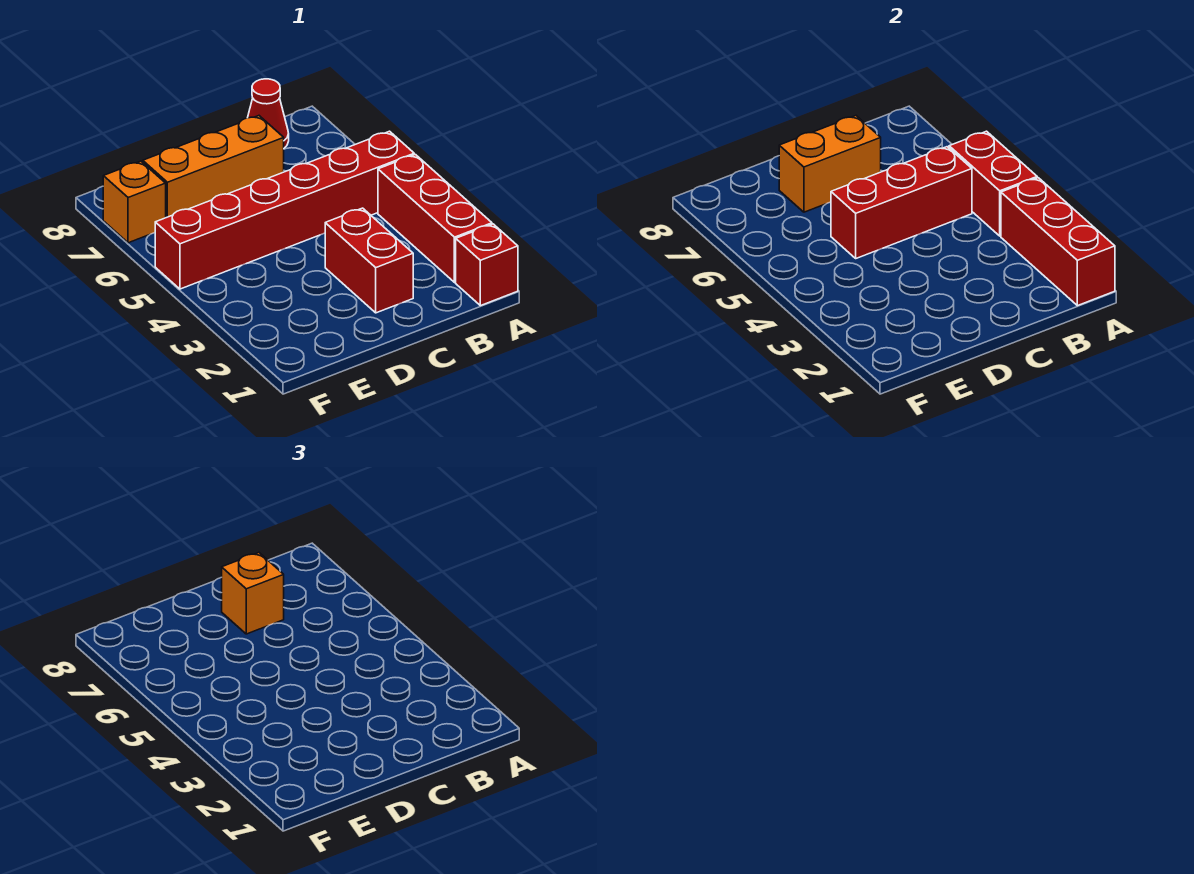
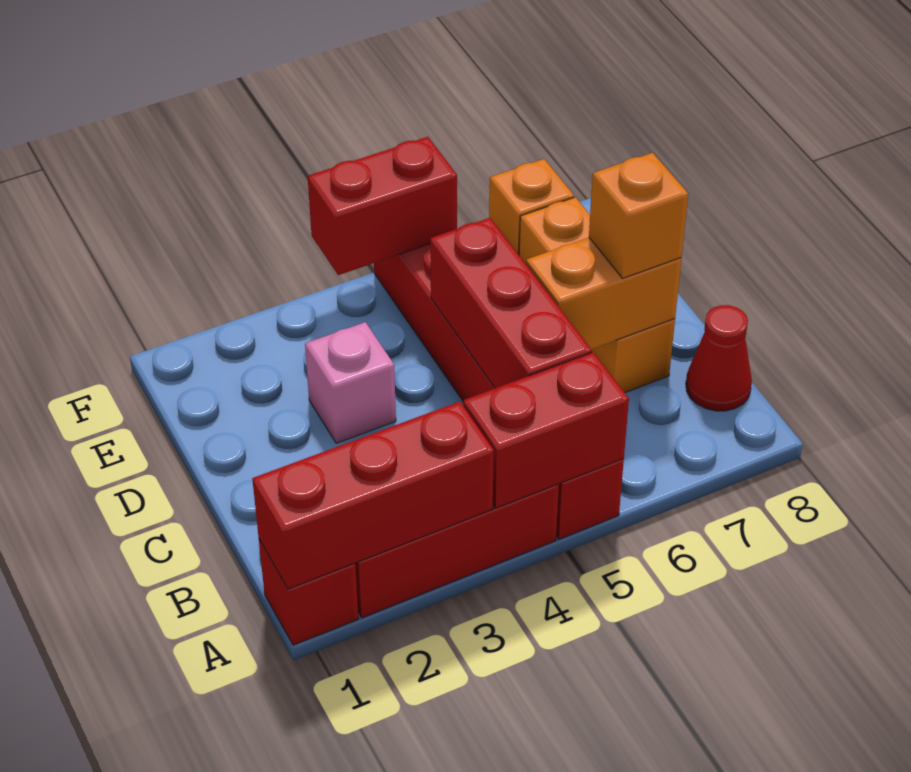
red brick C2:C3 level 1 -> red brick F4:F5 level 2
orange brick C7:D7 level 2 -> orange brick C6:C7 level 2
none -> pink brick D3 level 1

